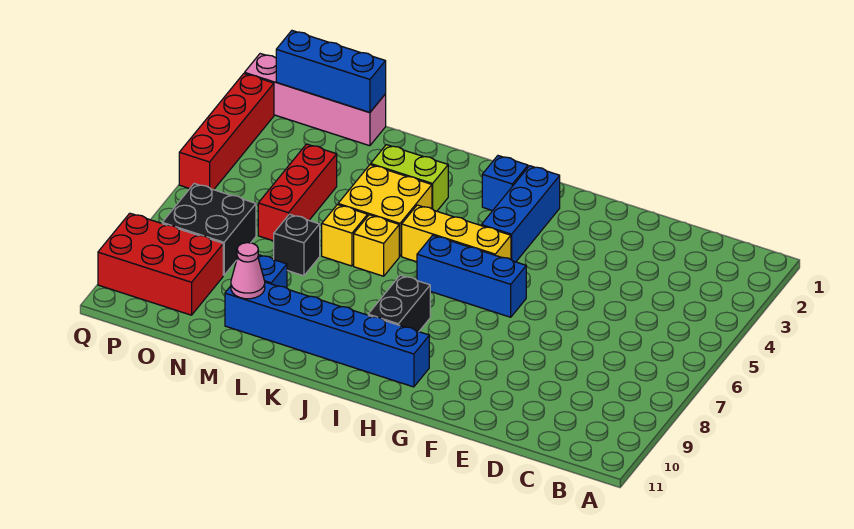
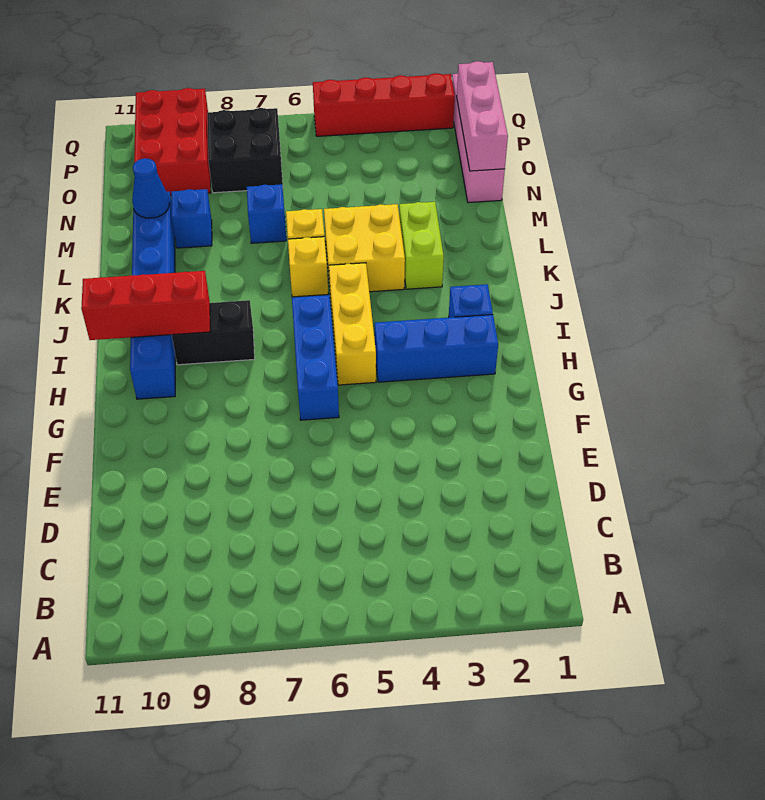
black brick M7 level 1 -> blue brick M7 level 1
pink cone M10 level 2 -> blue cone M10 level 2
blue brick N1:P1 level 2 -> pink brick N1:P1 level 2
red brick N4:N6 level 1 -> red brick I9:I11 level 2

